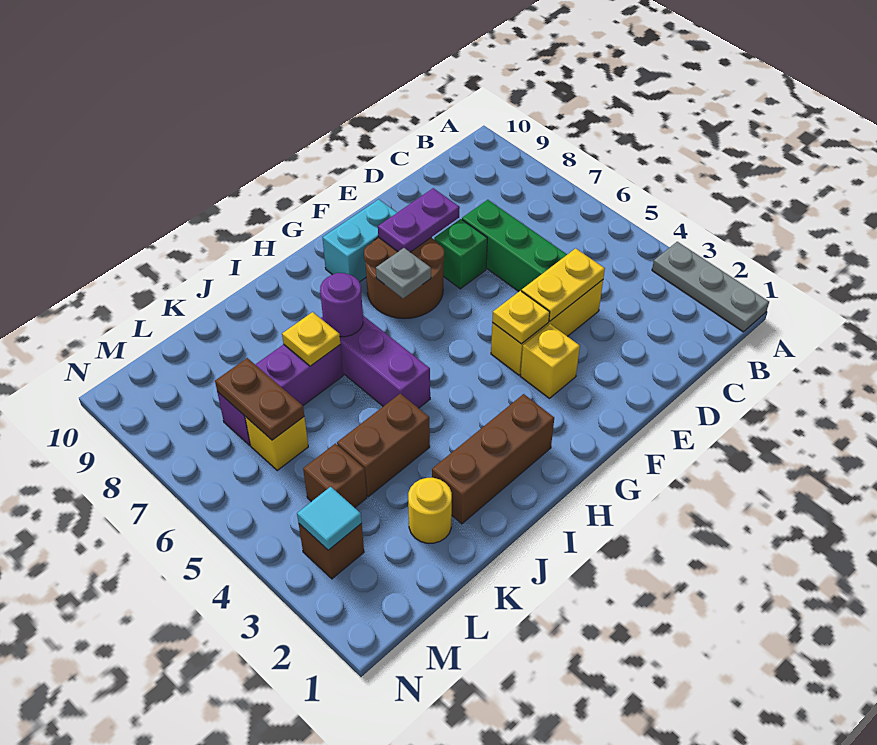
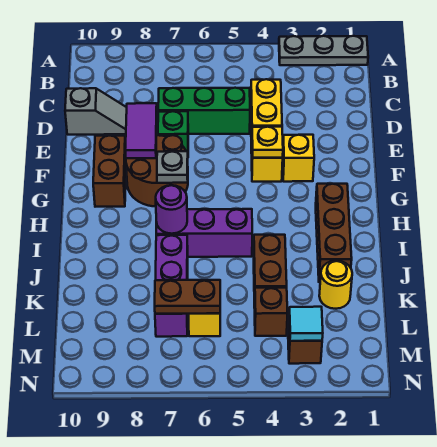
none -> grey slope D9:D10 level 1 top 10
purple plate E8:F8 level 2 -> purple tile E8:F8 level 2
cyan brick F9:G9 level 1 -> brown brick F9:G9 level 1
yellow plate J7 level 2 -> none

